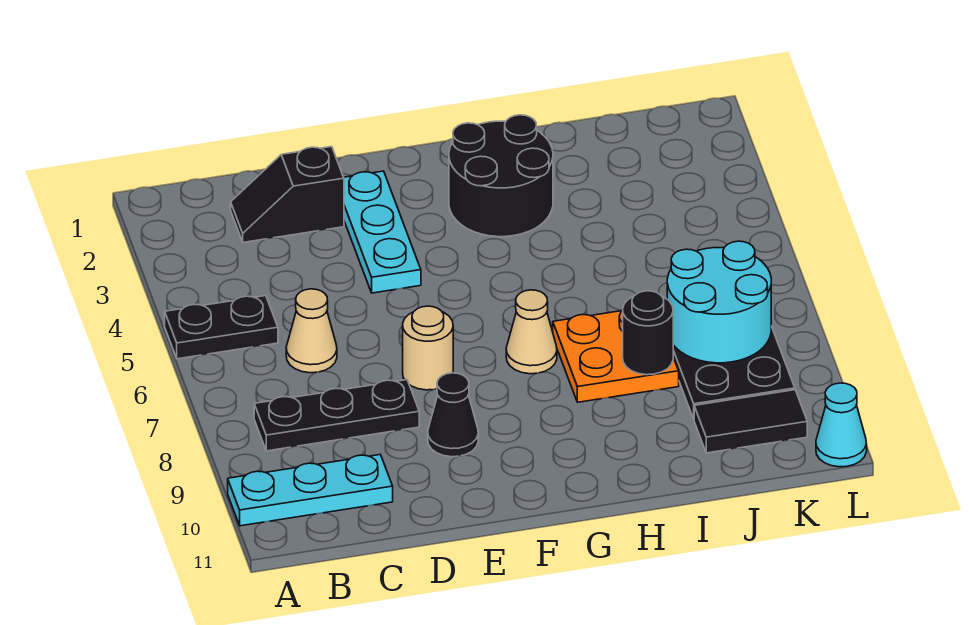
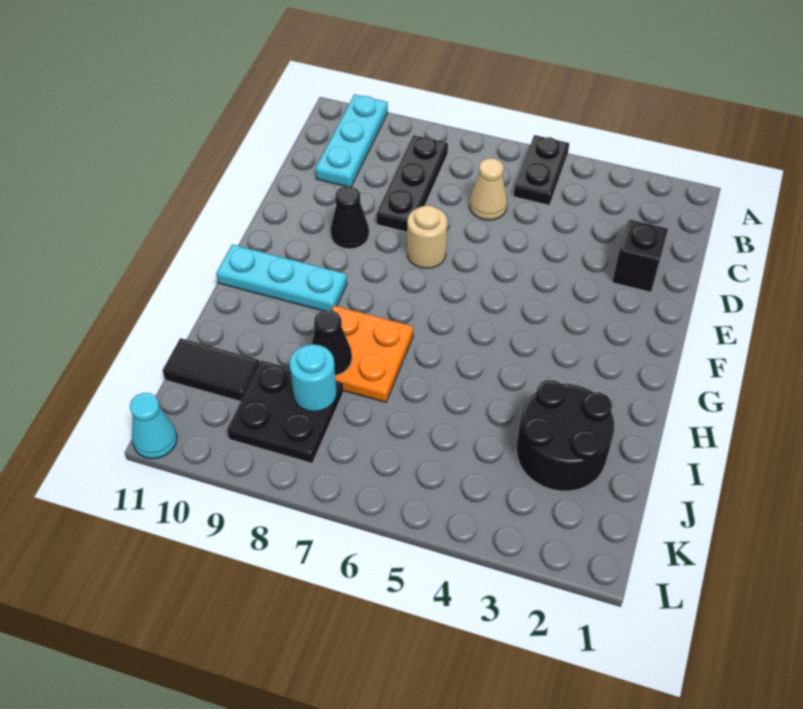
cyan plate E2:E4 level 1 -> cyan plate G9:G11 level 1
black round brick G2:H3 level 1 -> black round brick I2:J3 level 1
tan cone G7 level 1 -> none
black round brick I8 level 2 -> black cone I8 level 2
cyan round brick J7:K8 level 2 -> cyan round brick J8 level 2
black tile J10:K10 level 1 -> black tile J10:J11 level 1

